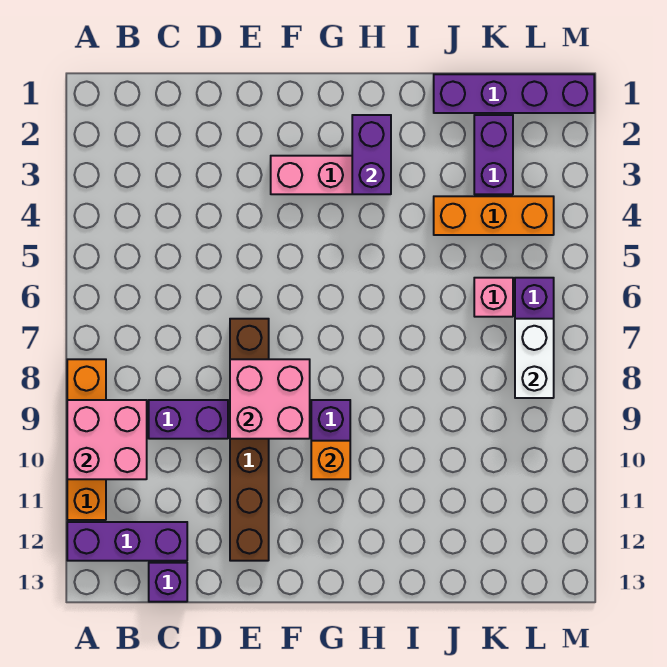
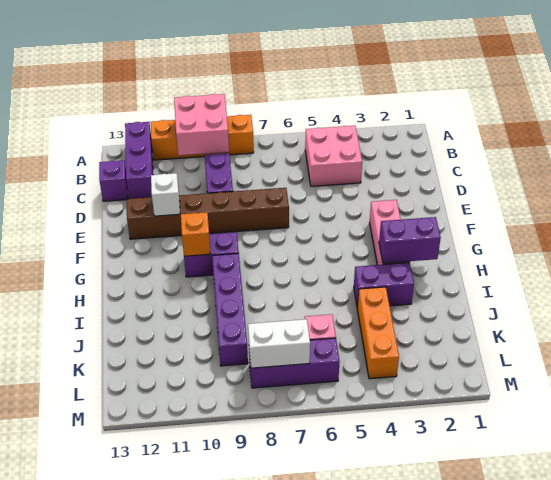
pink brick E8:F9 level 2 -> pink brick B4:C5 level 1
none -> white brick E11 level 2
purple brick J1:M1 level 1 -> purple brick H9:K9 level 1
purple brick K2:K3 level 1 -> purple brick I3:I4 level 1

